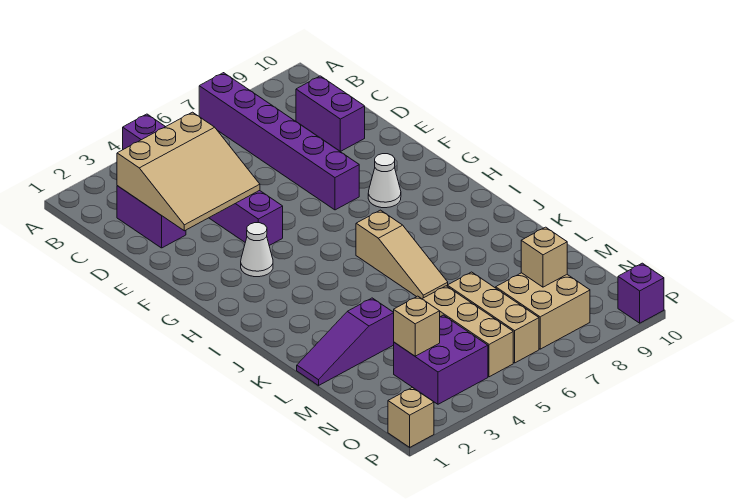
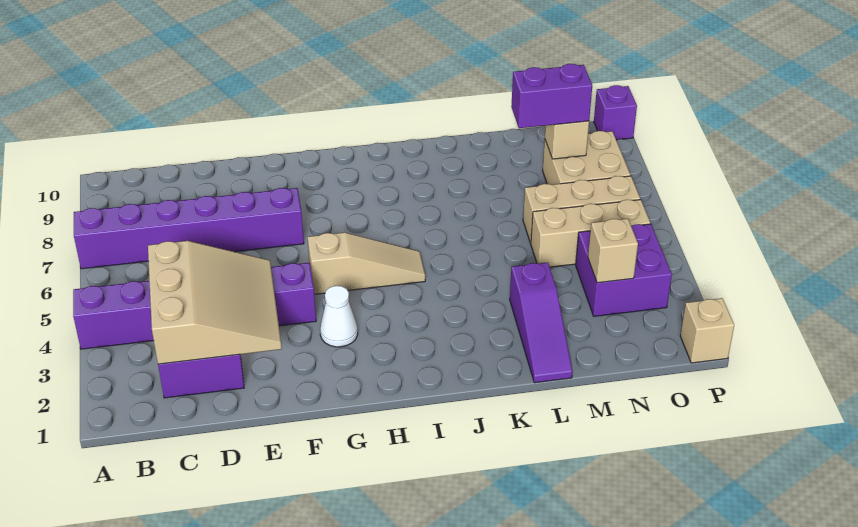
purple brick C9:D9 level 1 -> purple brick M8:N8 level 3
white cone G8 level 1 -> none
tan slope I6:K6 level 1 top I -> tan slope G5:I5 level 1 top G

